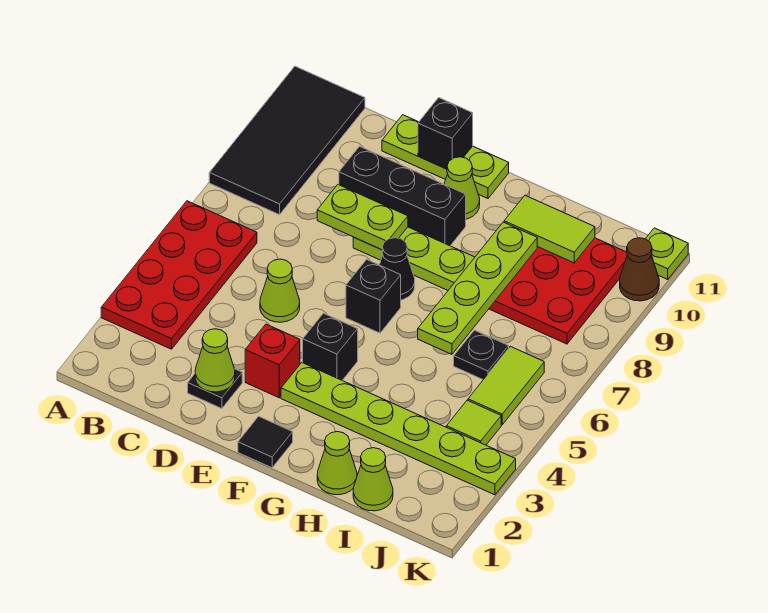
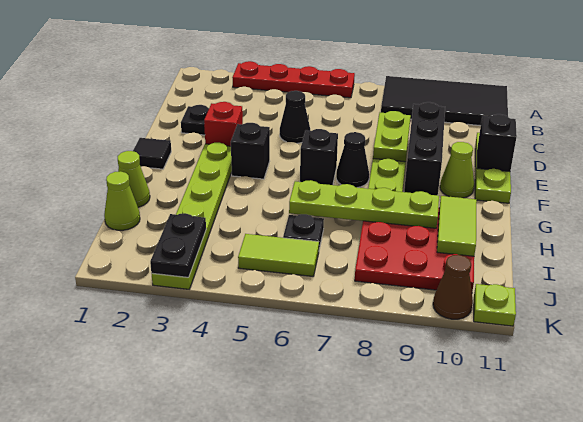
red plate A3:B6 level 1 -> red plate A3:A6 level 1
lime cone D2 level 2 -> none
lime cone D5 level 1 -> black cone D5 level 1
none -> black plate J3:K3 level 2
lime tile J4 level 1 -> none

